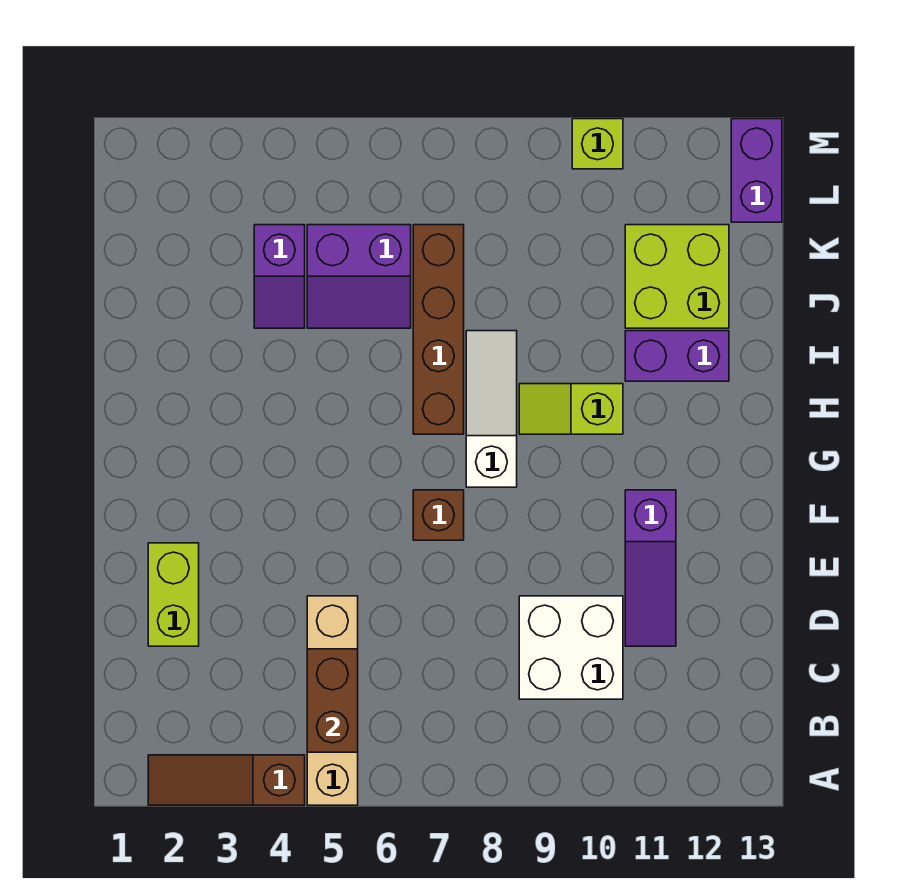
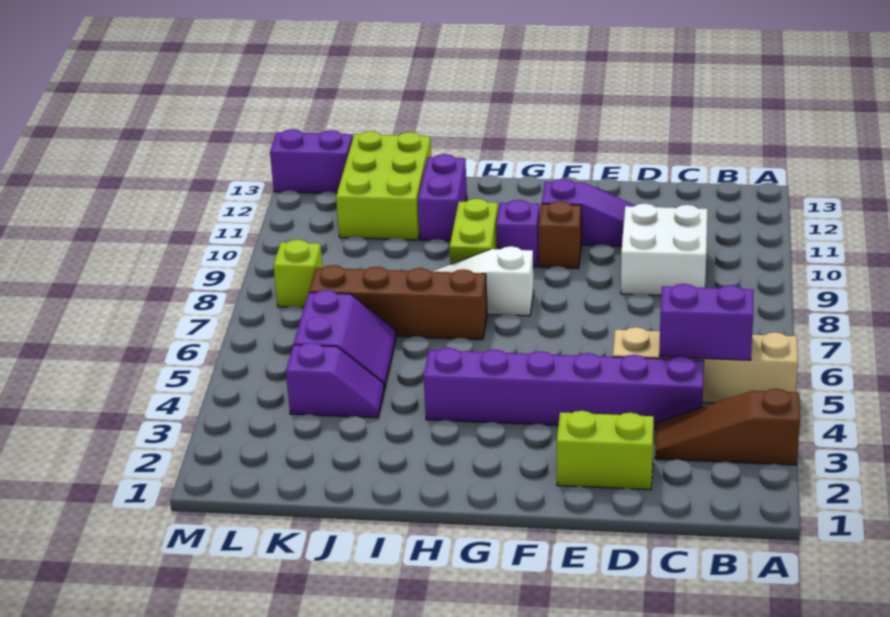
brown slope A2:A4 level 1 top 4 -> brown slope A3:C3 level 1 top A
brown brick B5:C5 level 2 -> purple brick B5:C5 level 2
none -> purple brick C4:H4 level 1
brown brick F7 level 1 -> brown brick F10 level 1
none -> purple brick G10 level 1
lime slope H9:H10 level 1 top 10 -> lime brick H9:H10 level 1
lime brick J11:K12 level 1 -> lime brick J11:K13 level 1
lime brick M10 level 1 -> lime brick L8 level 1

